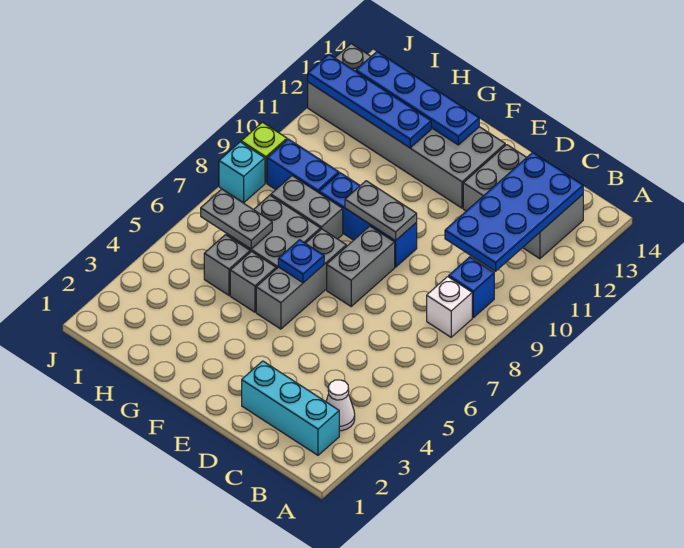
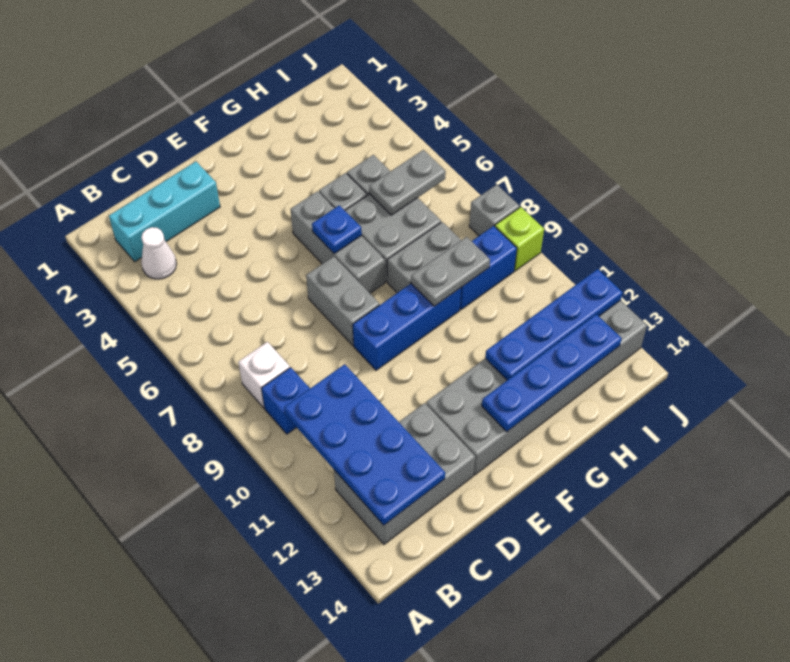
grey plate E9:F9 level 2 -> grey plate G9:H9 level 2
cyan brick J8 level 1 -> grey brick J8 level 1

